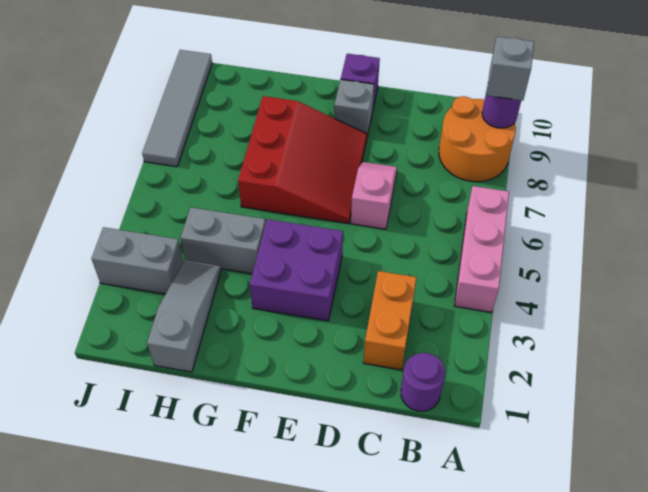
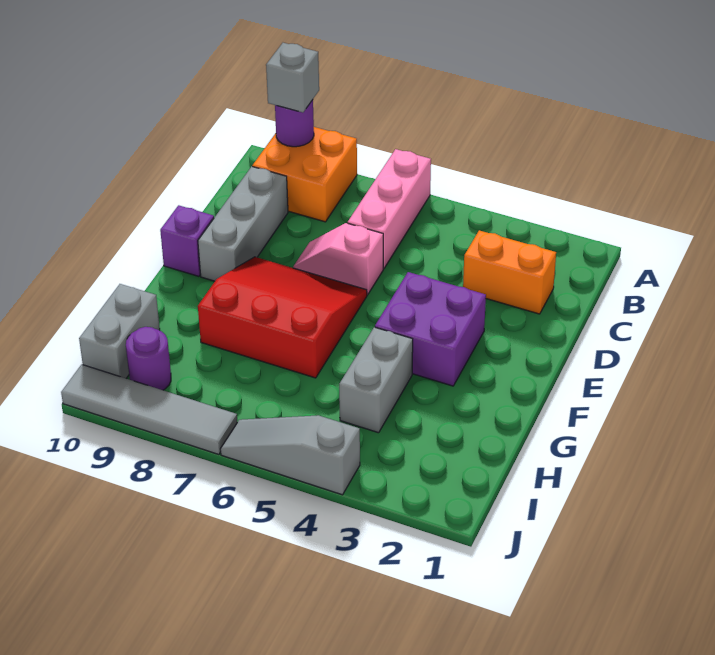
pink brick A4:A6 level 1 -> pink brick A6:C6 level 1
orange round brick A8:B9 level 1 -> orange brick A8:B9 level 1
purple round brick B1 level 1 -> purple round brick I9 level 1
grey brick E9 level 1 -> grey brick C9:E9 level 1
grey slope H1:H3 level 1 top 1 -> grey slope J4:J6 level 1 top 4
grey brick I3:J3 level 1 -> grey brick H10:I10 level 1

